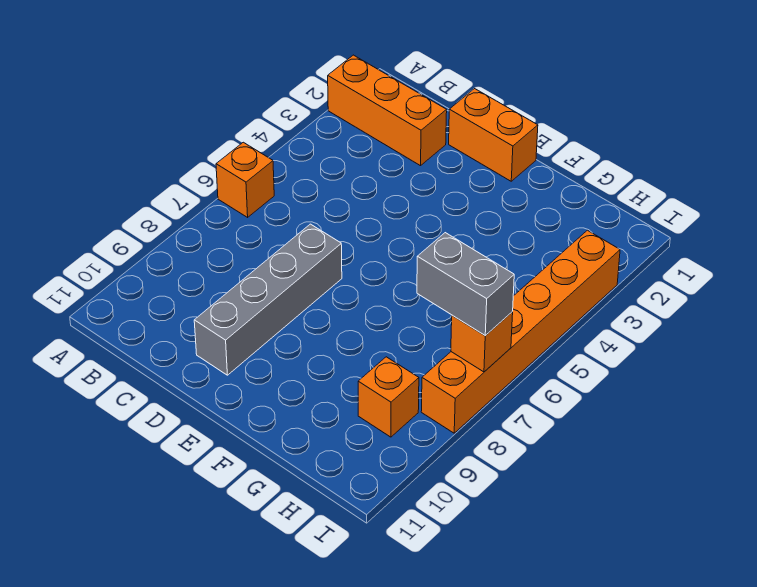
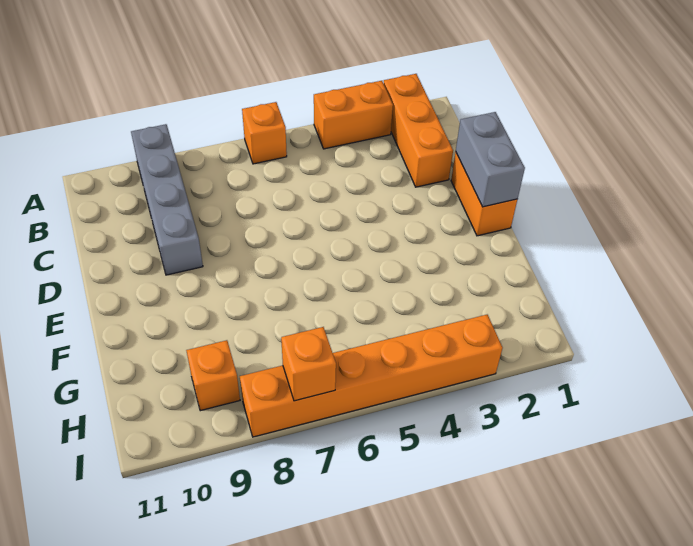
none -> orange brick A3:A4 level 1
grey brick D7:D10 level 1 -> grey brick A9:D9 level 1
grey brick H7:I7 level 3 -> grey brick D1:E1 level 2

